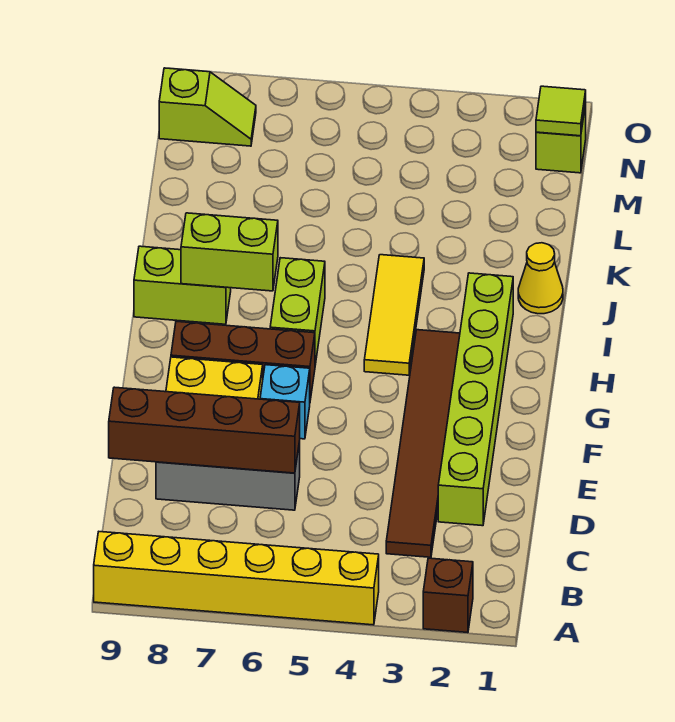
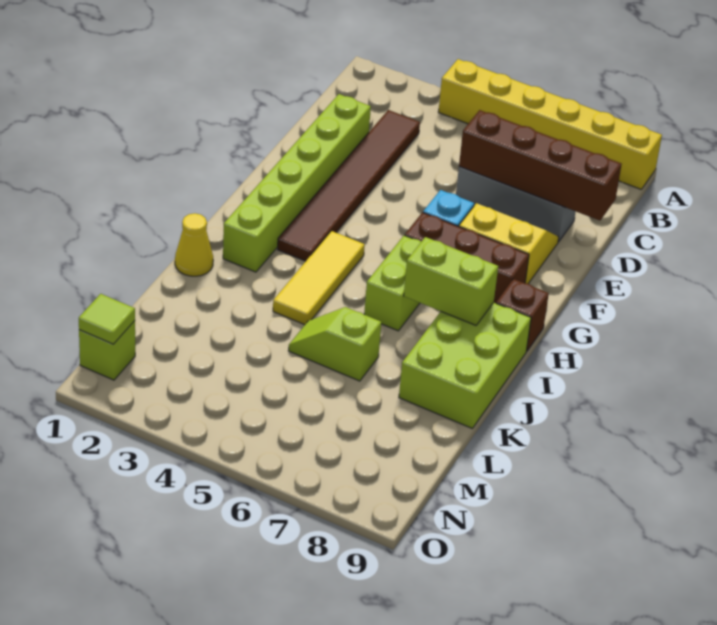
brown brick A2 level 1 -> brown brick H9 level 1
lime brick I8:I9 level 1 -> lime brick I8:K9 level 1
lime slope N8:N9 level 1 top 9 -> lime slope K5:K6 level 1 top 6

